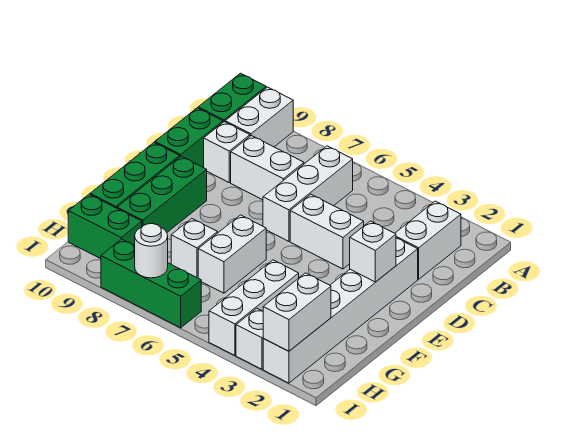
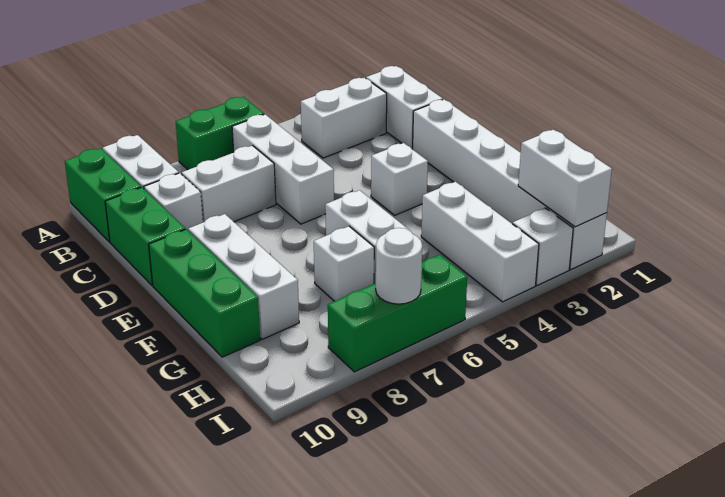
white brick D4:D5 level 1 -> white brick B3:B4 level 1
white brick E2 level 2 -> white brick E4 level 1
green brick E9:G9 level 1 -> white brick E9:G9 level 1
green brick H9:H10 level 1 -> green brick A6:A7 level 1

